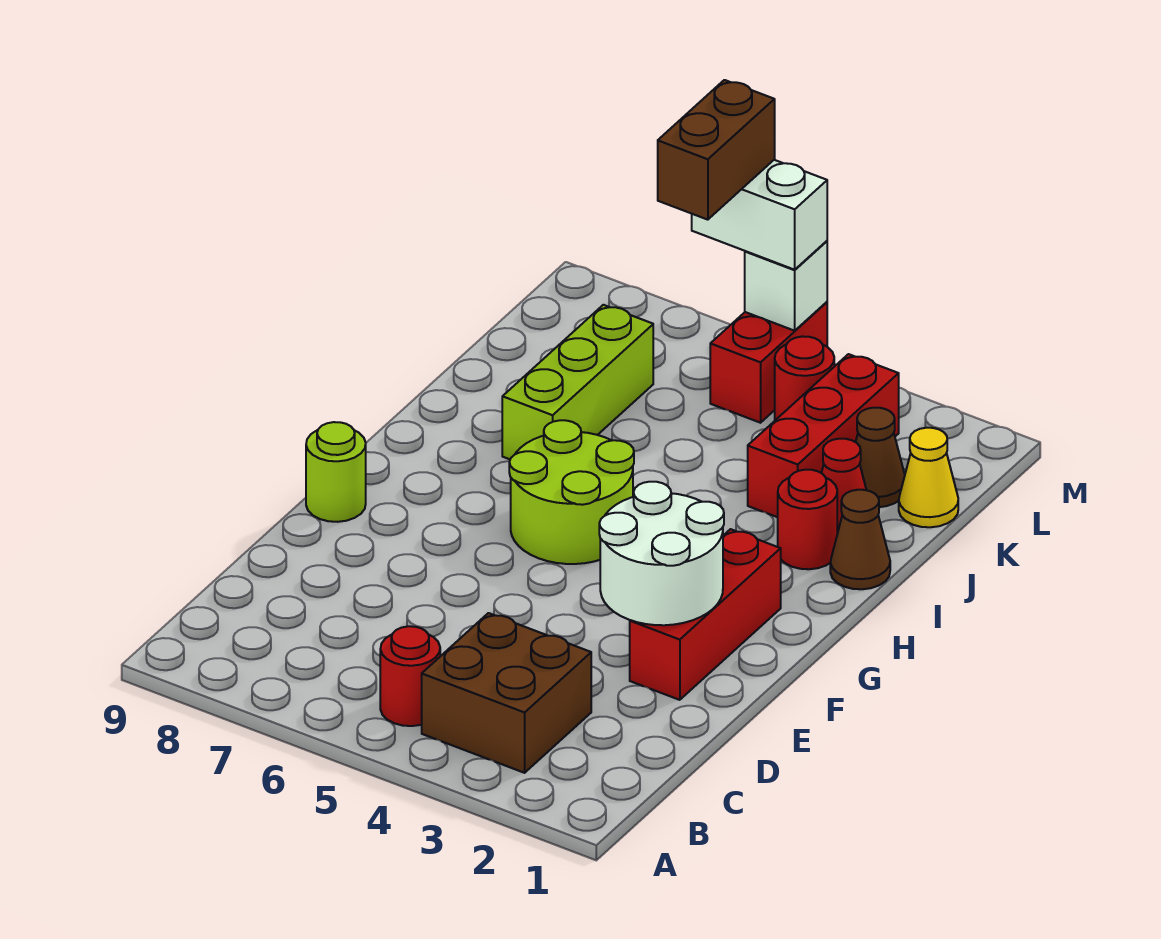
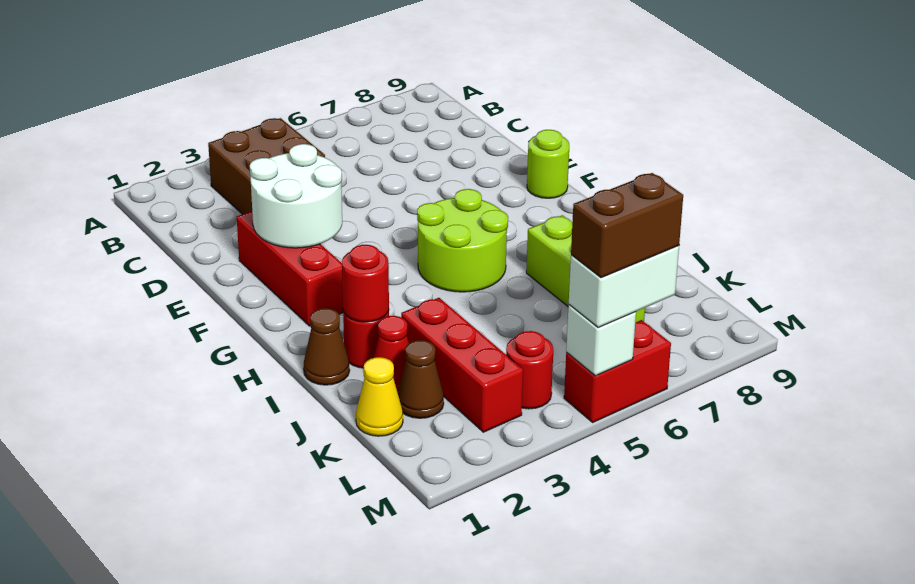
red round brick B5 level 1 -> red round brick I2 level 2
red brick L5:M5 level 1 -> red brick M5:M6 level 1
brown brick L6:M6 level 4 -> brown brick M5:M6 level 4

